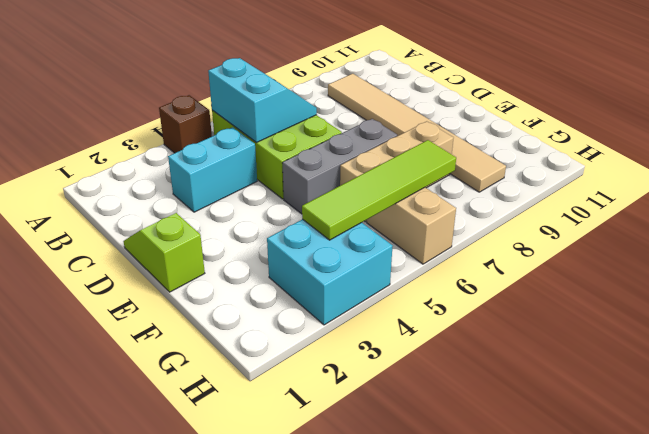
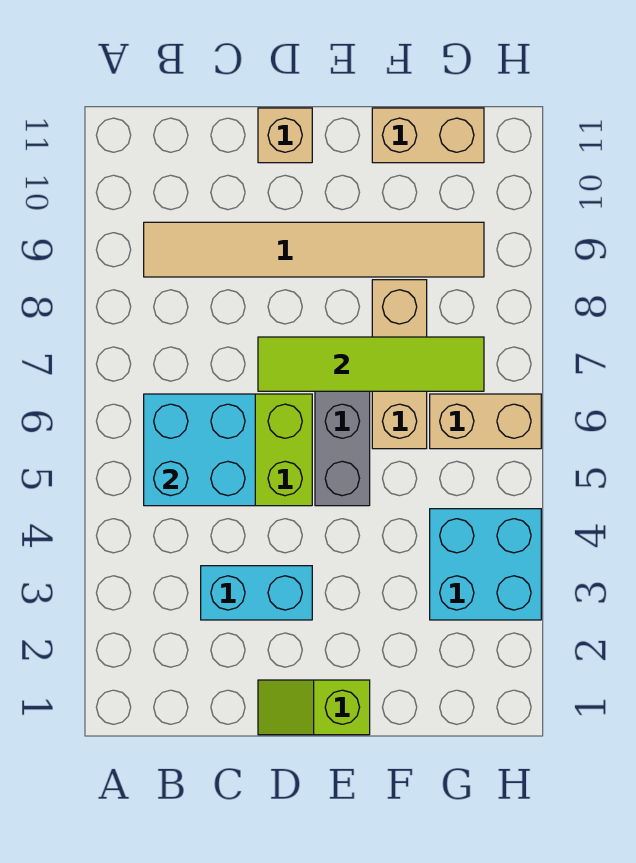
brown brick A4 level 1 -> none
cyan slope B5:C6 level 2 top 5 -> cyan brick B5:C6 level 2
cyan brick C3:C4 level 1 -> cyan brick C3:D3 level 1
none -> tan brick D11 level 1
none -> tan brick F11:G11 level 1
lime tile G4:G7 level 2 -> lime tile D7:G7 level 2

